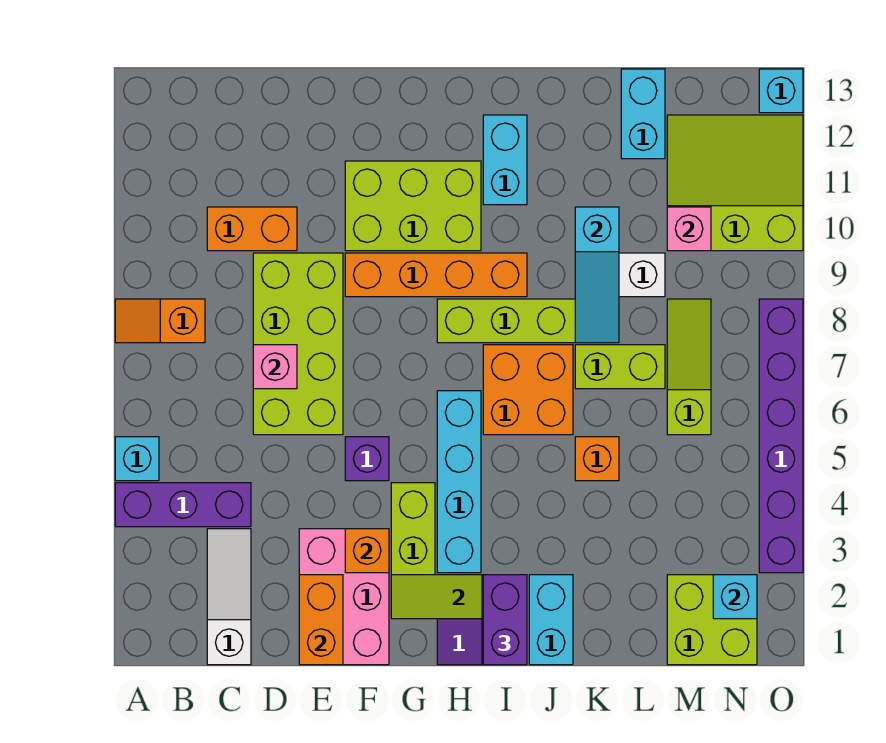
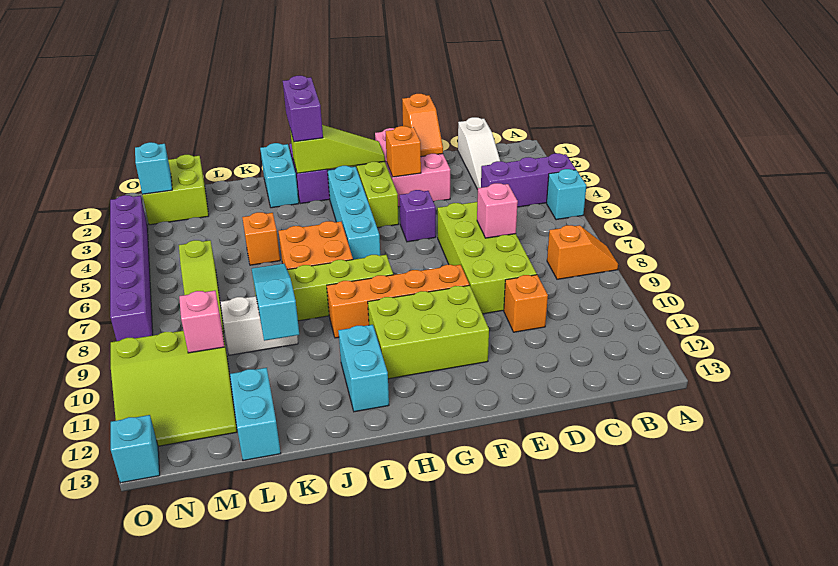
orange brick C10:D10 level 1 -> orange brick D10 level 1
orange brick E1:E2 level 2 -> orange slope E1:E2 level 2 top 1
lime brick K7:L7 level 1 -> none

